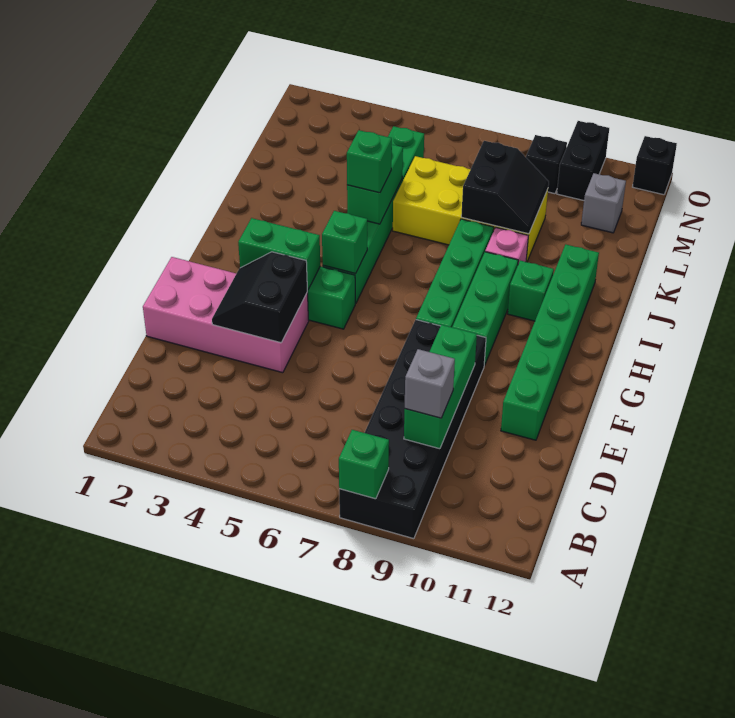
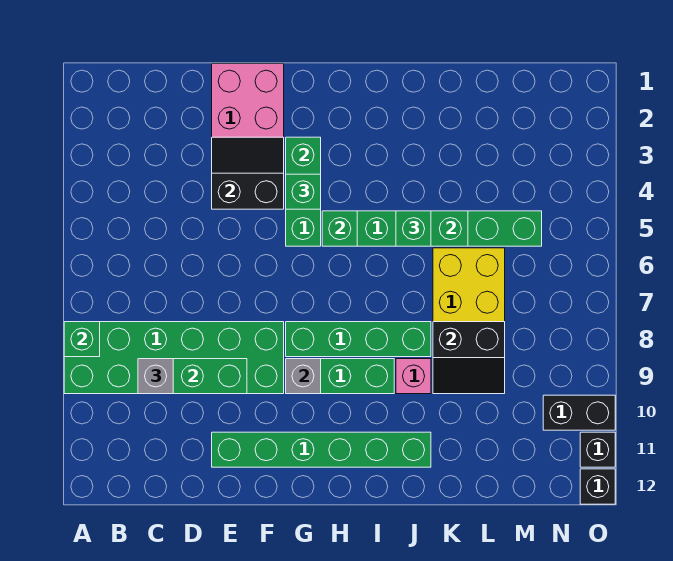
black brick A8:F9 level 1 -> green brick A8:F9 level 1
green brick I10 level 1 -> green brick G4 level 3
grey brick M11 level 1 -> grey brick G9 level 2
black brick N9 level 1 -> black brick O11 level 1

